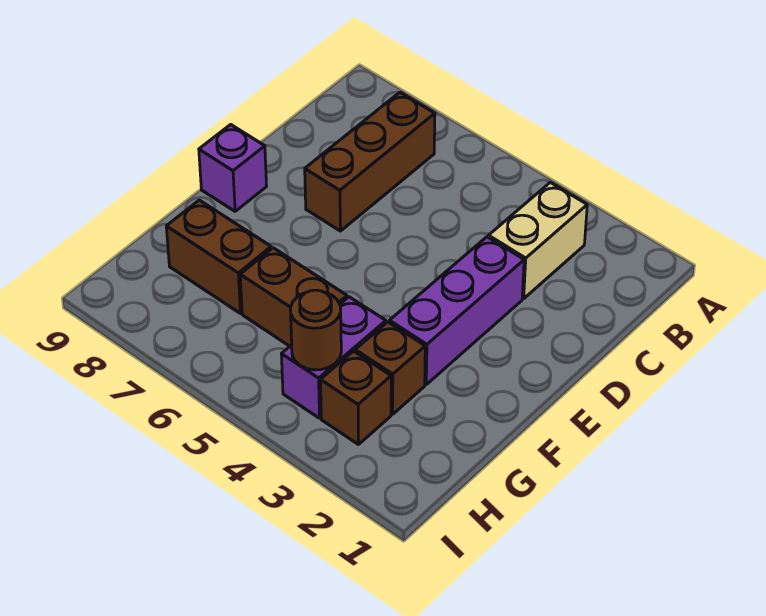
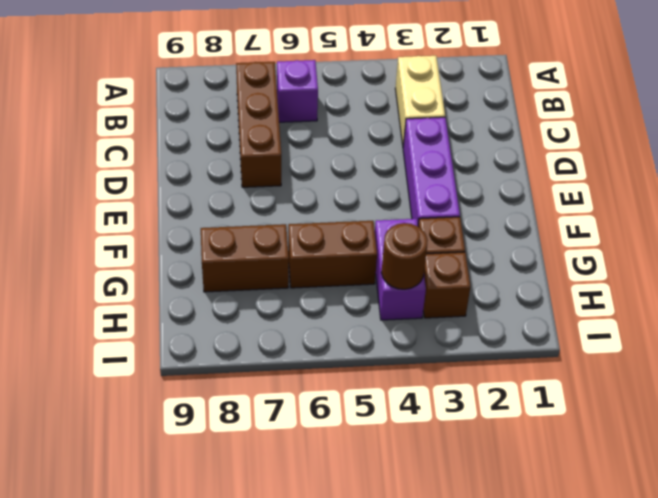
purple brick E9 level 1 -> purple brick B6 level 1

